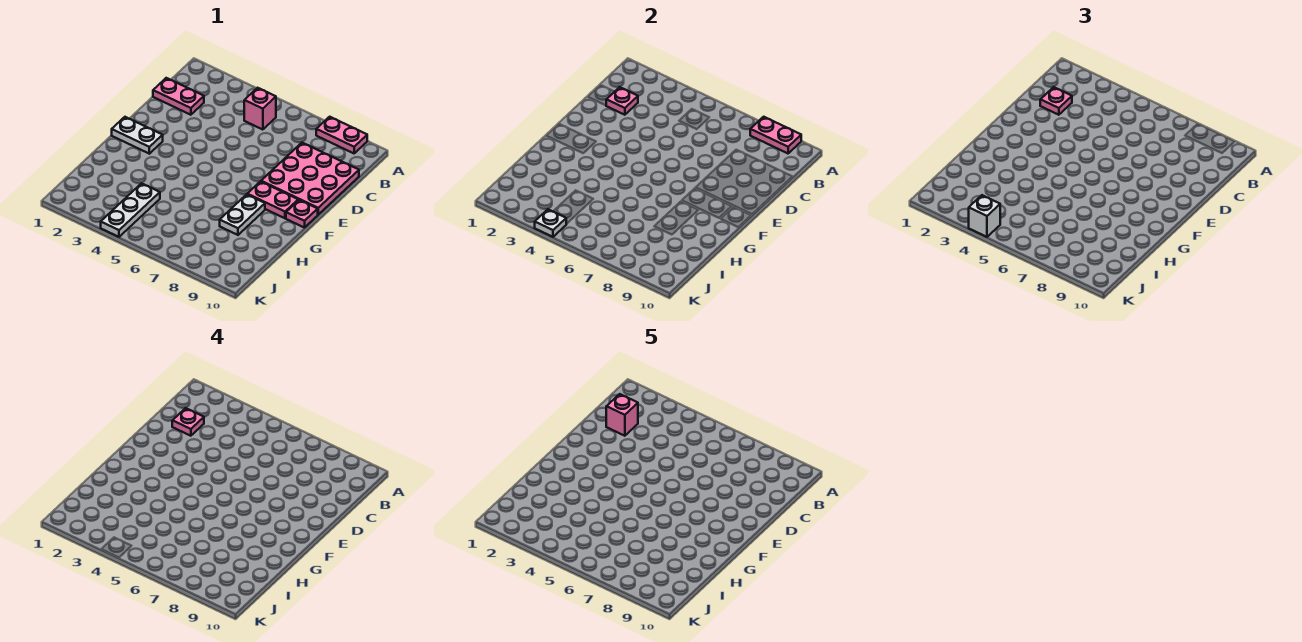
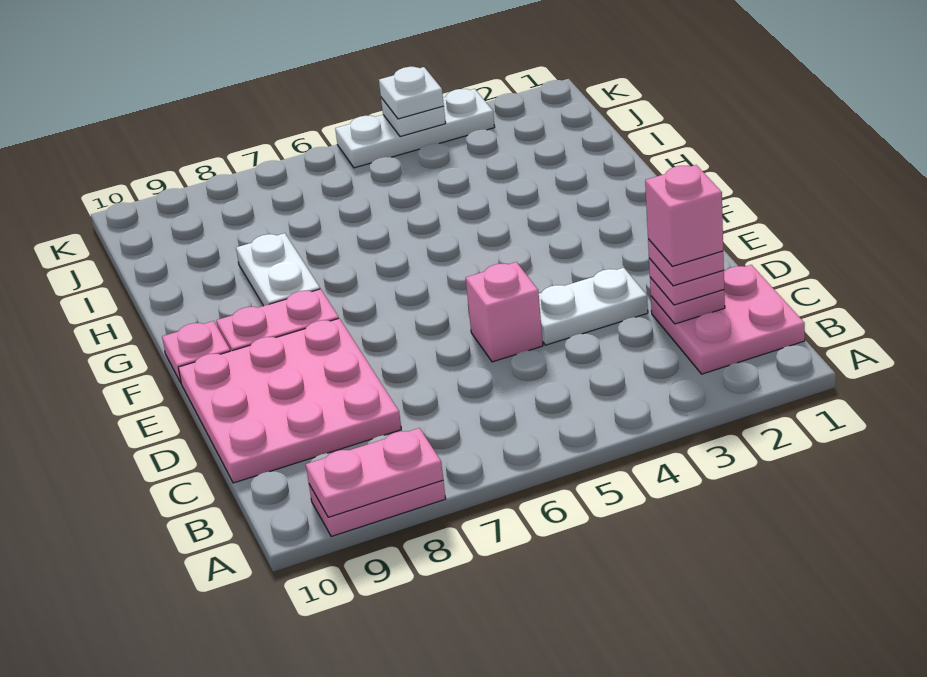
pink brick B5 level 1 -> pink brick D5 level 1
pink plate C1:C2 level 1 -> pink plate B1:C2 level 1
white plate F1:F2 level 1 -> white plate D3:D4 level 1
white plate I4:K4 level 1 -> white plate K3:K5 level 1
white brick K4 level 3 -> white plate K4 level 3

